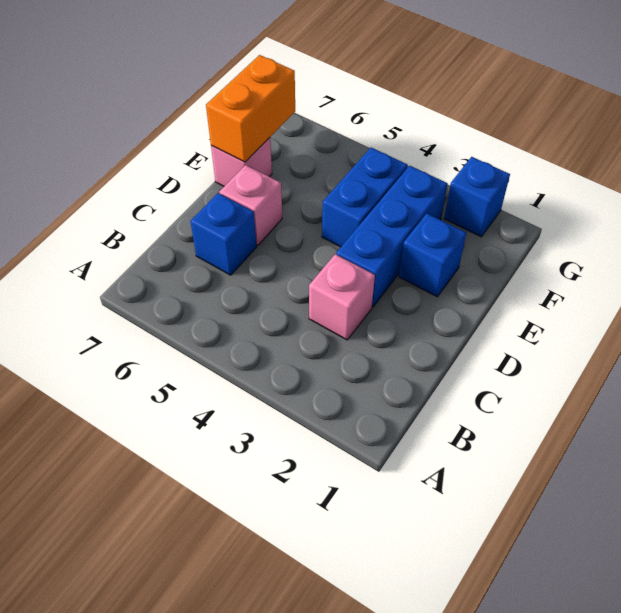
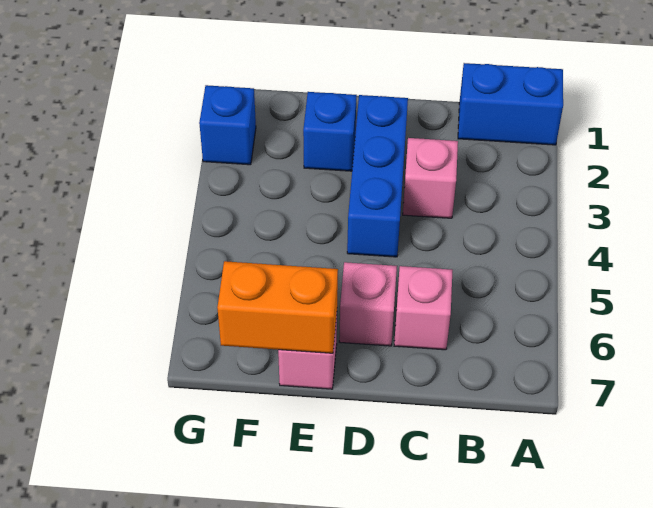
blue brick C6 level 1 -> pink brick C6 level 1
blue brick D3:F3 level 1 -> blue brick D2:D4 level 1
blue brick E4:F4 level 1 -> blue brick A1:B1 level 1

